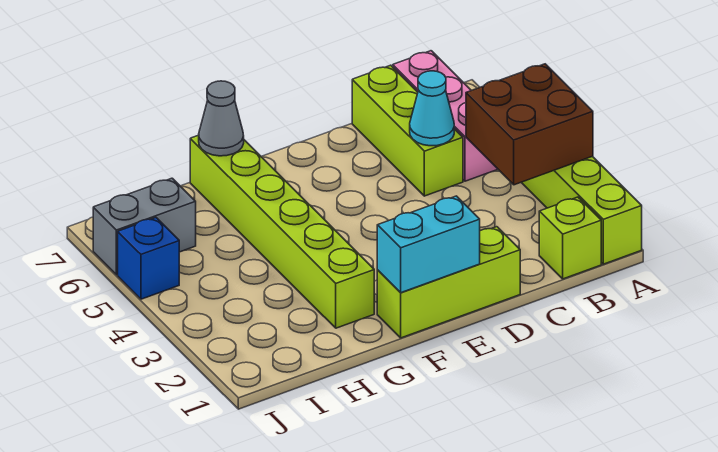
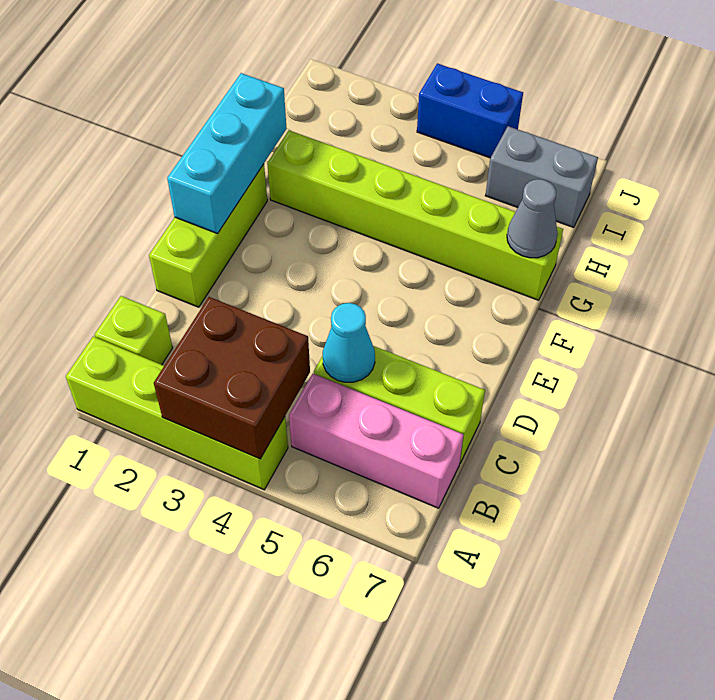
cyan brick E1:F1 level 2 -> cyan brick E1:G1 level 2
grey brick I6:J6 level 1 -> grey brick I6:I7 level 1
blue brick J5 level 1 -> blue brick J4:J5 level 1

